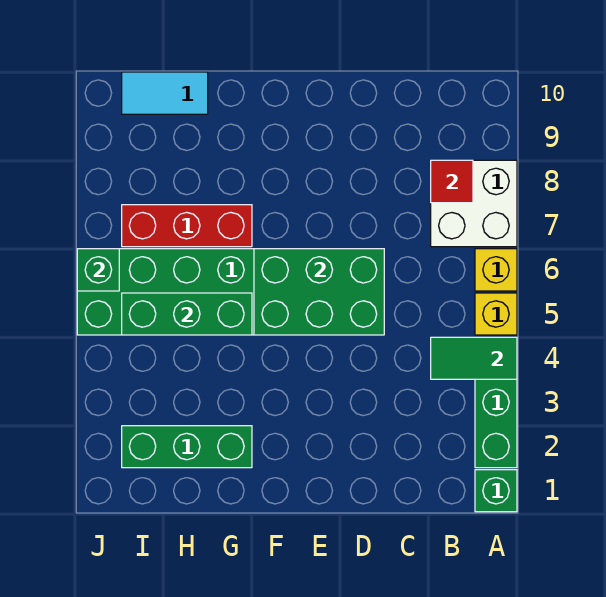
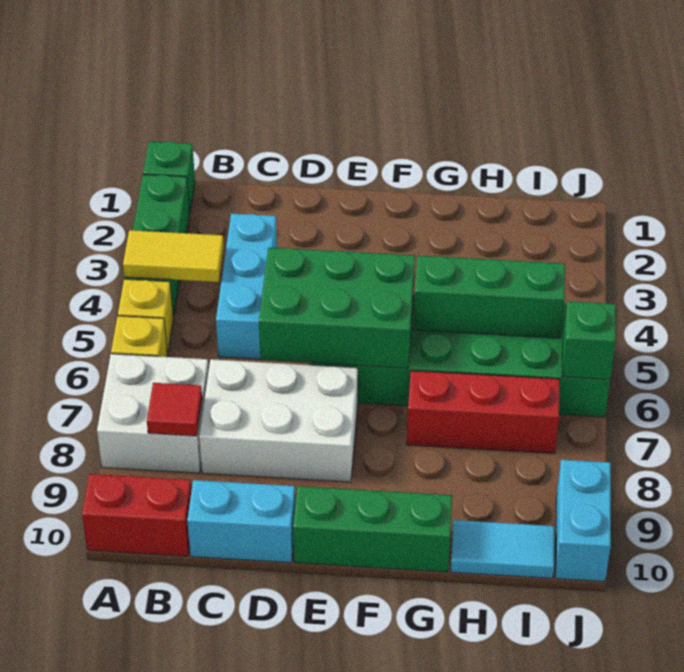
green tile A4:B4 level 2 -> yellow tile A4:B4 level 2
none -> red brick A10:B10 level 1
none -> cyan brick C3:C5 level 1
none -> white brick C7:E8 level 1
none -> cyan brick C10:D10 level 1
green brick G2:I2 level 1 -> green brick E10:G10 level 1
none -> cyan brick J9:J10 level 1

